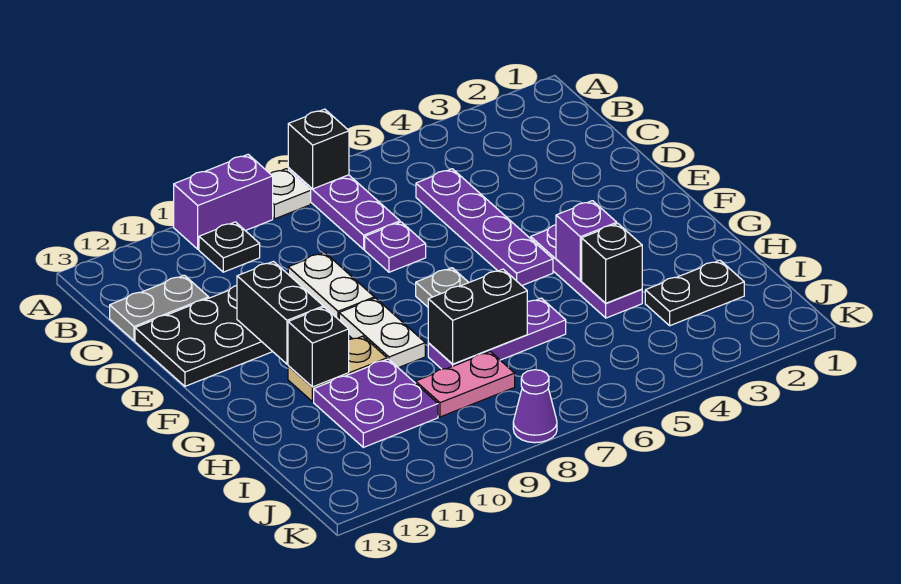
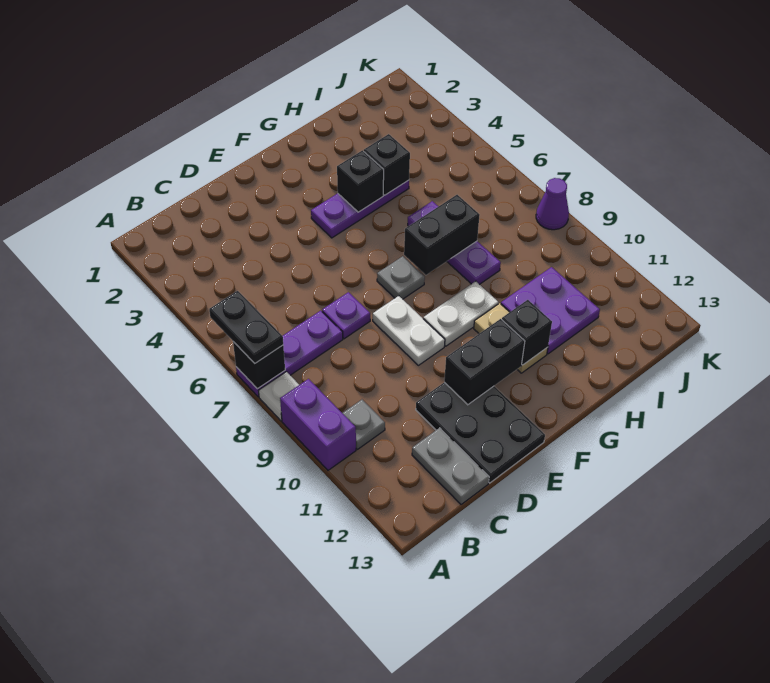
black plate B10 level 1 -> grey plate B10 level 1
purple plate C5:F5 level 1 -> none
white plate D9:E9 level 1 -> white plate E8:E9 level 1
purple brick G4 level 2 -> black brick G4 level 2
black brick H7:H8 level 2 -> black brick G7:H7 level 2
black plate I2:I3 level 1 -> black plate A6:A7 level 3
pink plate I8:I9 level 1 -> none

